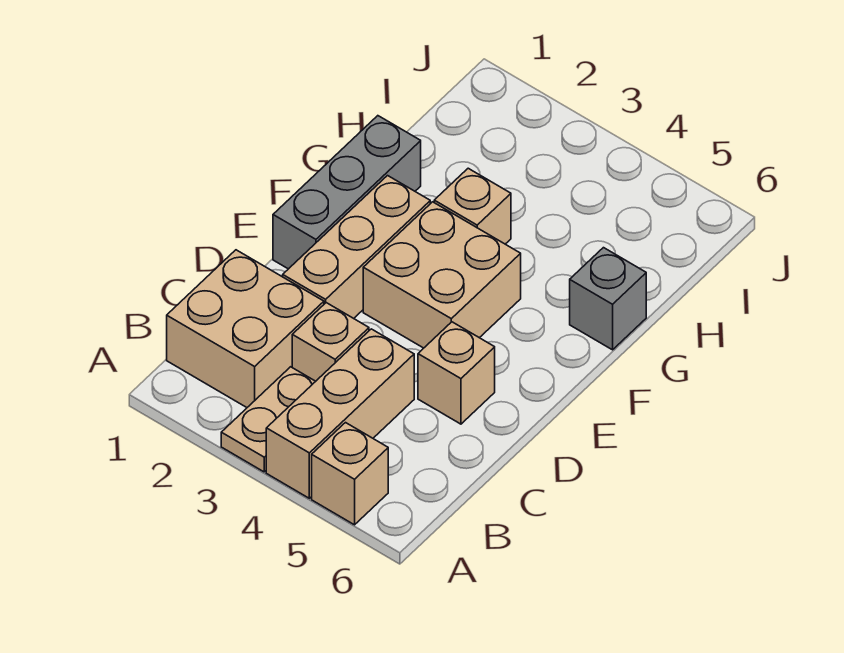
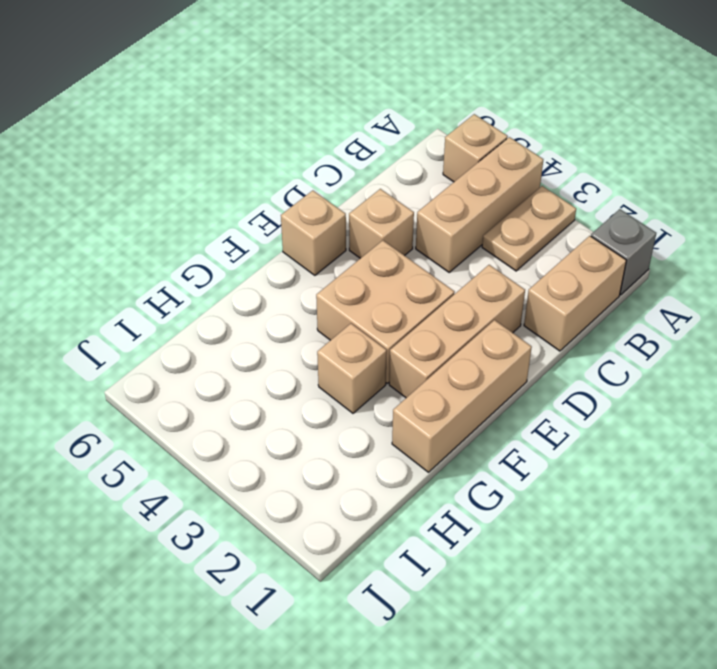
tan brick B1:C2 level 1 -> tan brick B1:C1 level 1
tan brick C3 level 1 -> tan brick E6 level 1
grey brick E1:G1 level 1 -> tan brick E1:G1 level 1
grey brick G6 level 1 -> grey brick A1 level 1

